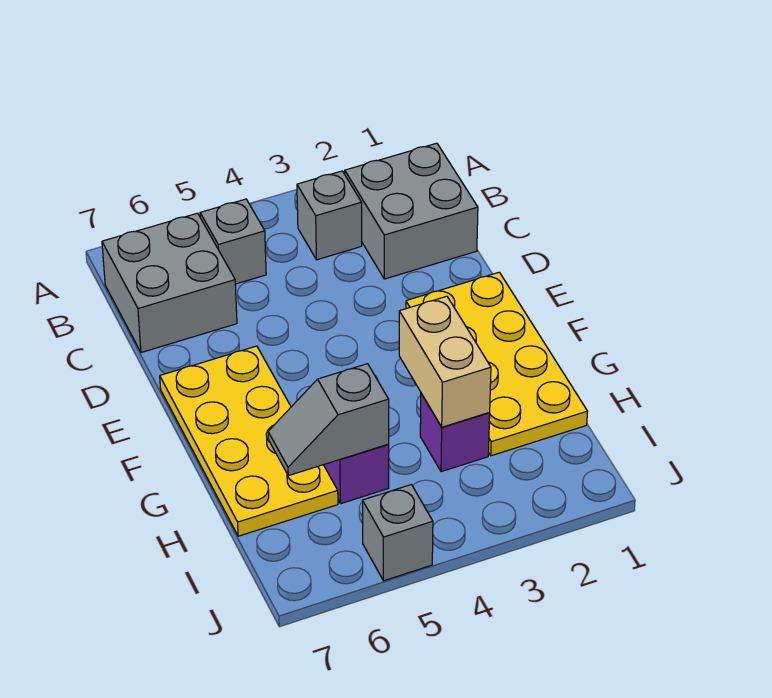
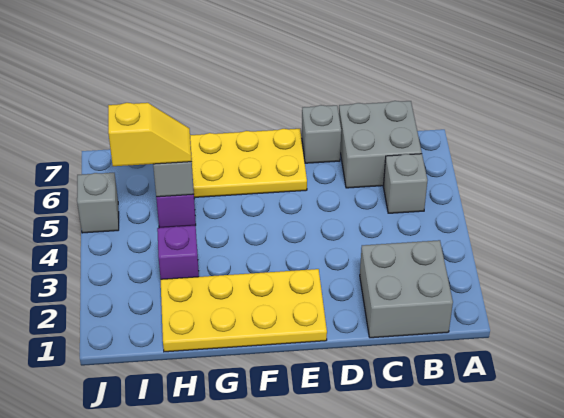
grey brick B3 level 1 -> grey brick D7 level 1
tan brick G3:H3 level 2 -> none
none -> yellow slope H5:I5 level 3 top I

